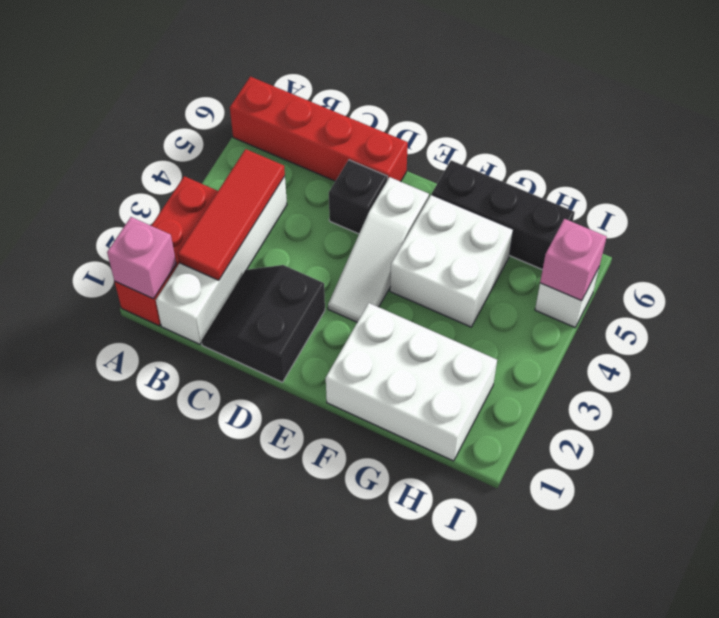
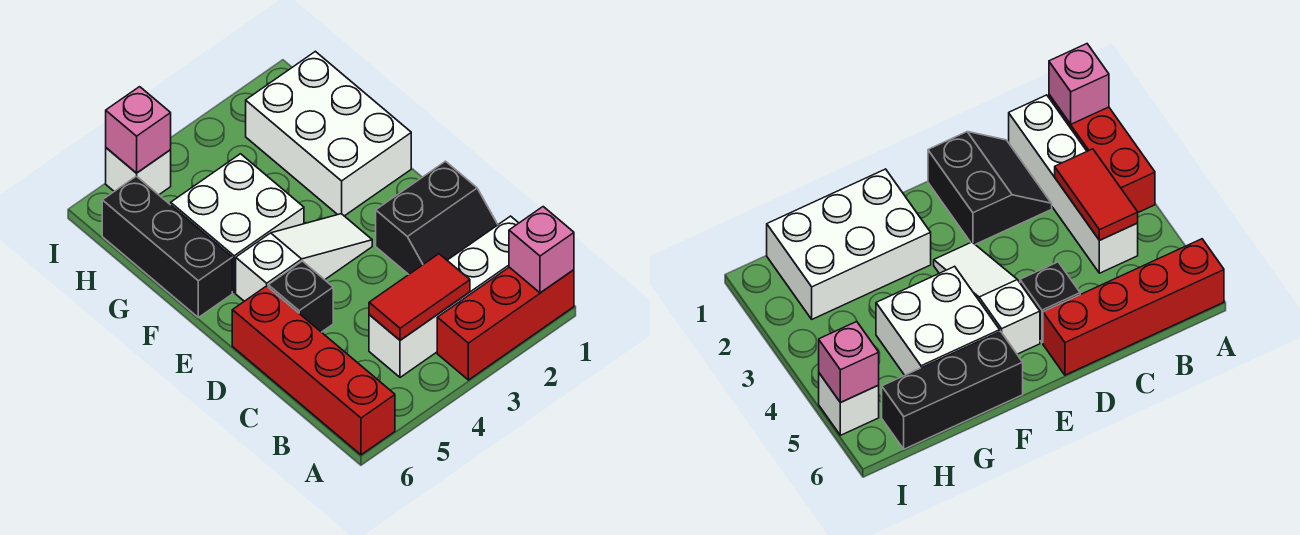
red tile B2:B4 level 2 -> red tile B3:B4 level 2

